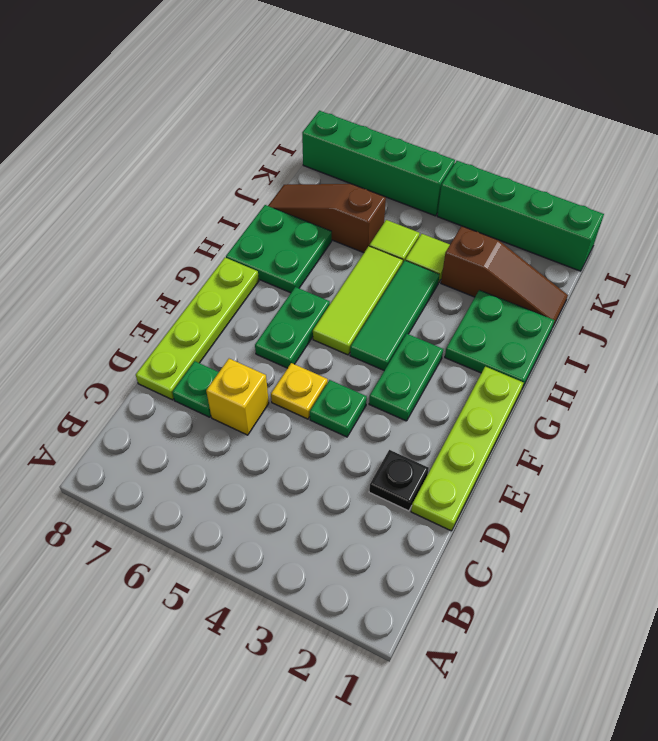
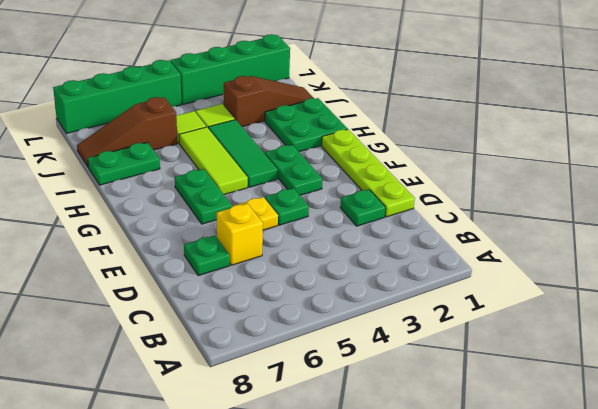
black plate D2 level 1 -> green plate D2 level 1
lime plate D8:G8 level 1 -> none
green plate H7:I8 level 1 -> green plate I7:I8 level 1

